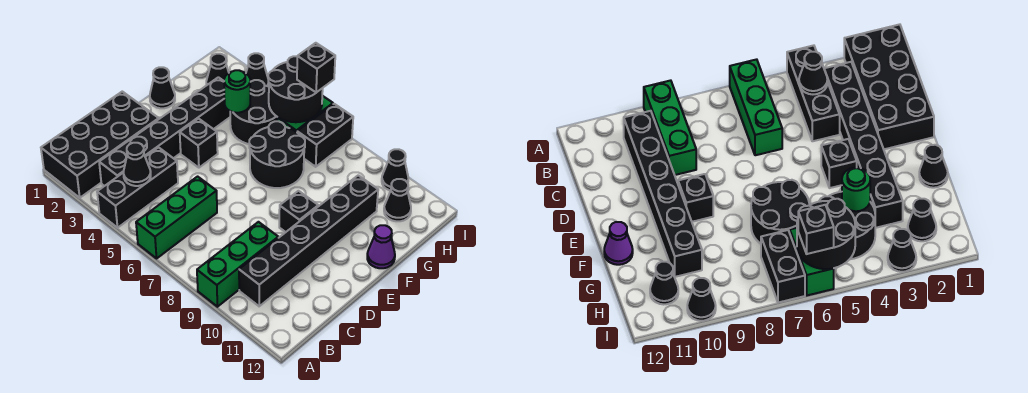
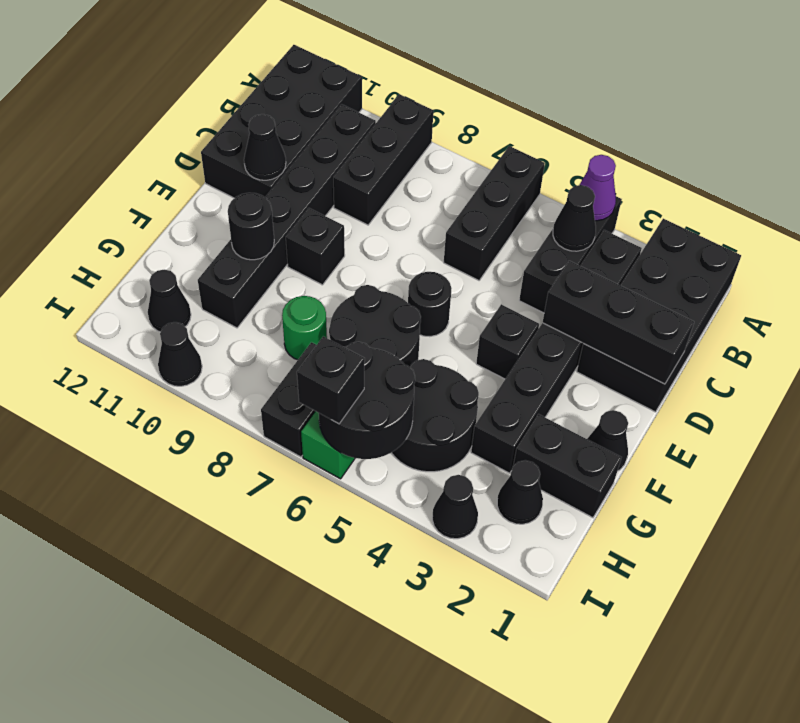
green brick A6:C6 level 1 -> black brick A6:C6 level 1
green brick A9:C9 level 1 -> black brick A9:C9 level 1
none -> black brick A11:D12 level 1
none -> black brick D1:D3 level 2
none -> black cone D11 level 2
none -> black round brick E6 level 1
none -> black round brick F10 level 2
purple cone F12 level 1 -> purple cone A4 level 2
none -> black brick G1:G2 level 1
green round brick G4 level 2 -> green round brick G8 level 1

